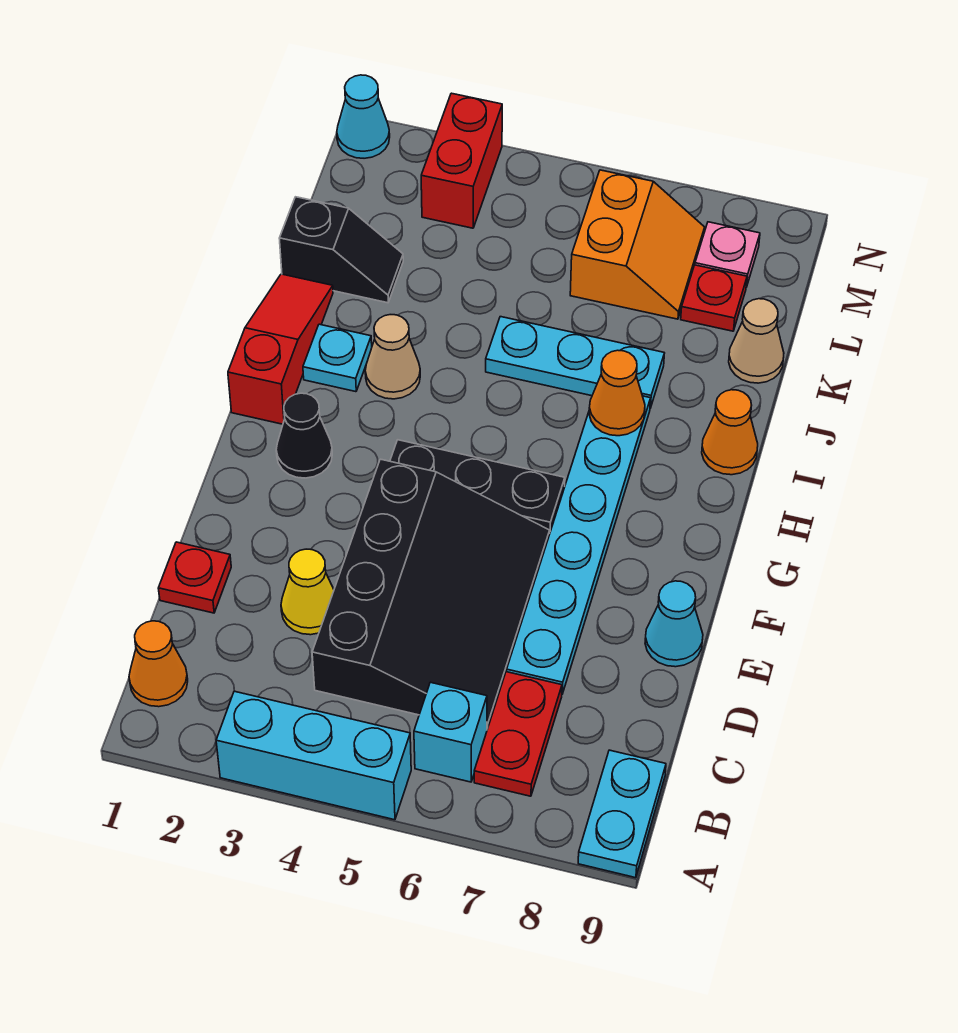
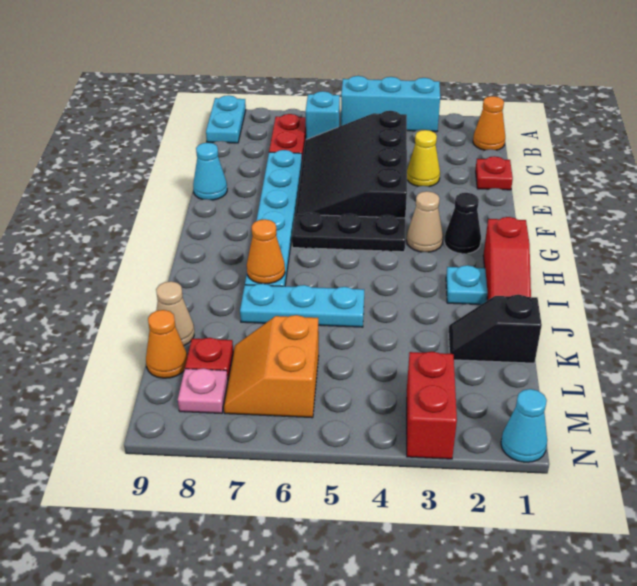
tan cone I3 level 1 -> tan cone G3 level 1
orange cone I9 level 1 -> orange cone L9 level 1

